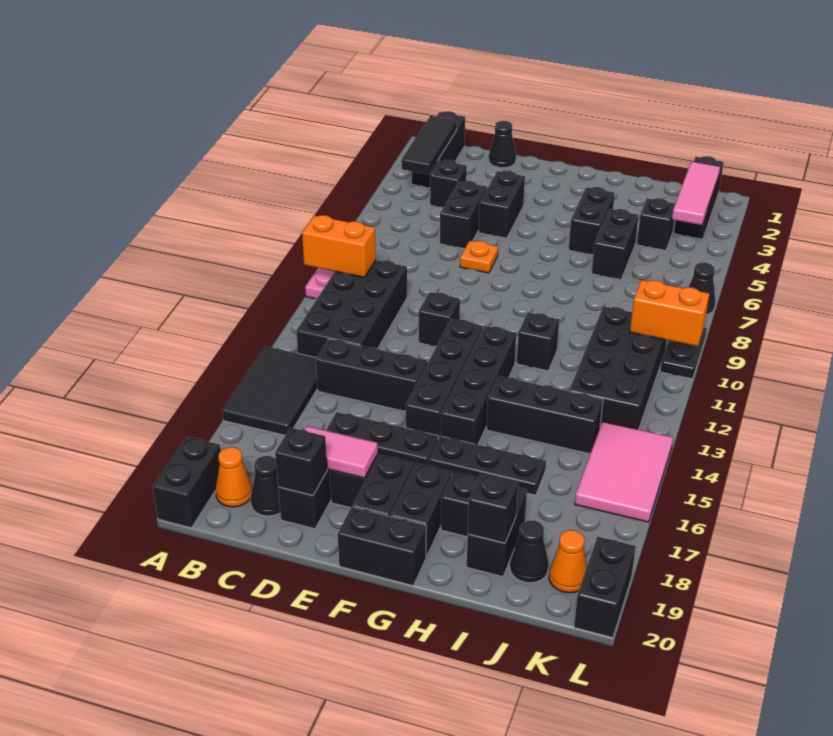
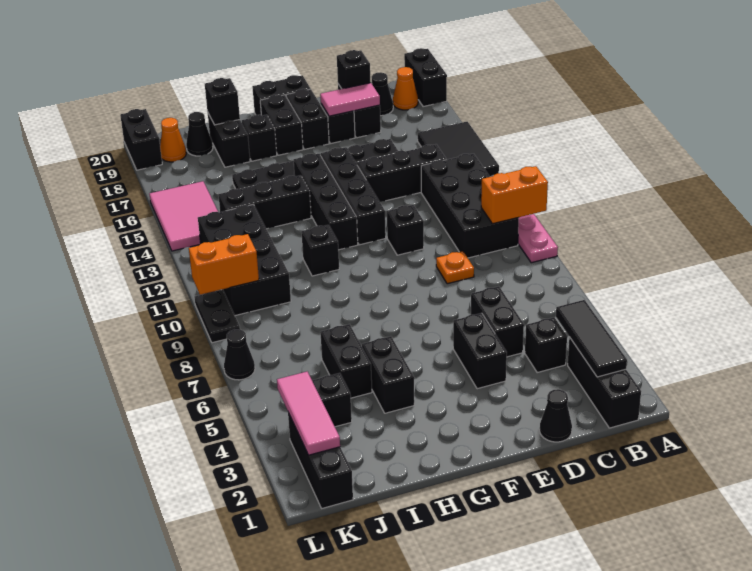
orange plate E7 level 1 -> orange plate D9 level 1

